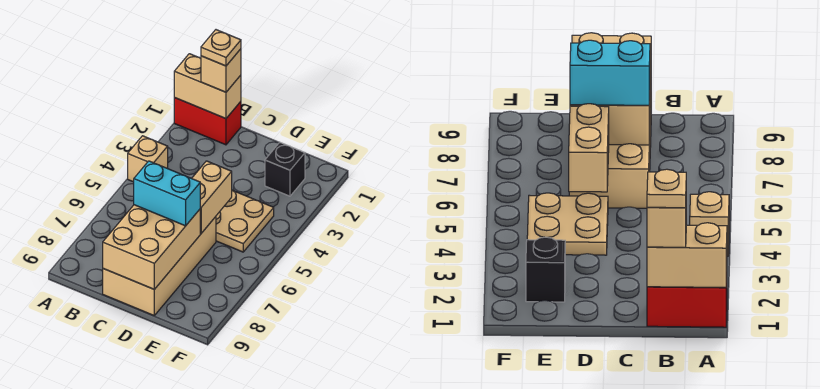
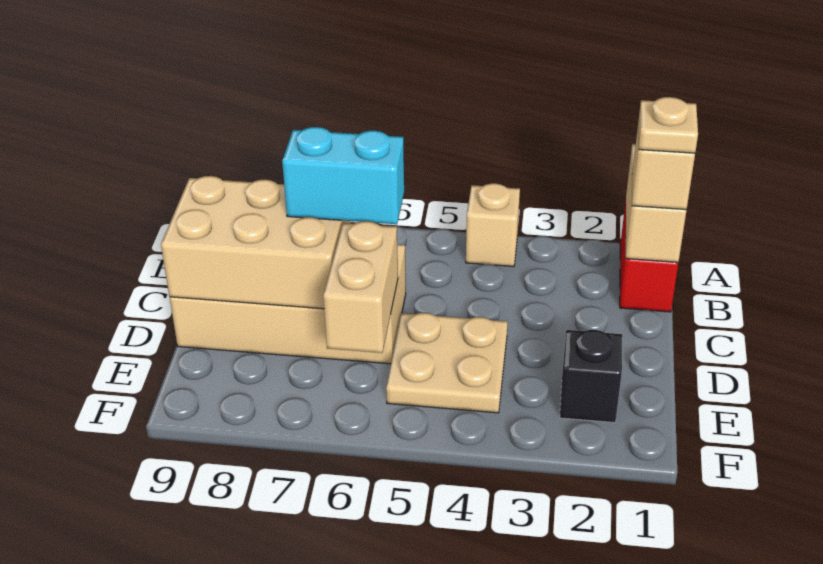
cyan brick C7:D7 level 3 -> cyan brick C6:C7 level 3
tan brick D5:D6 level 2 -> tan brick D6:E6 level 2

